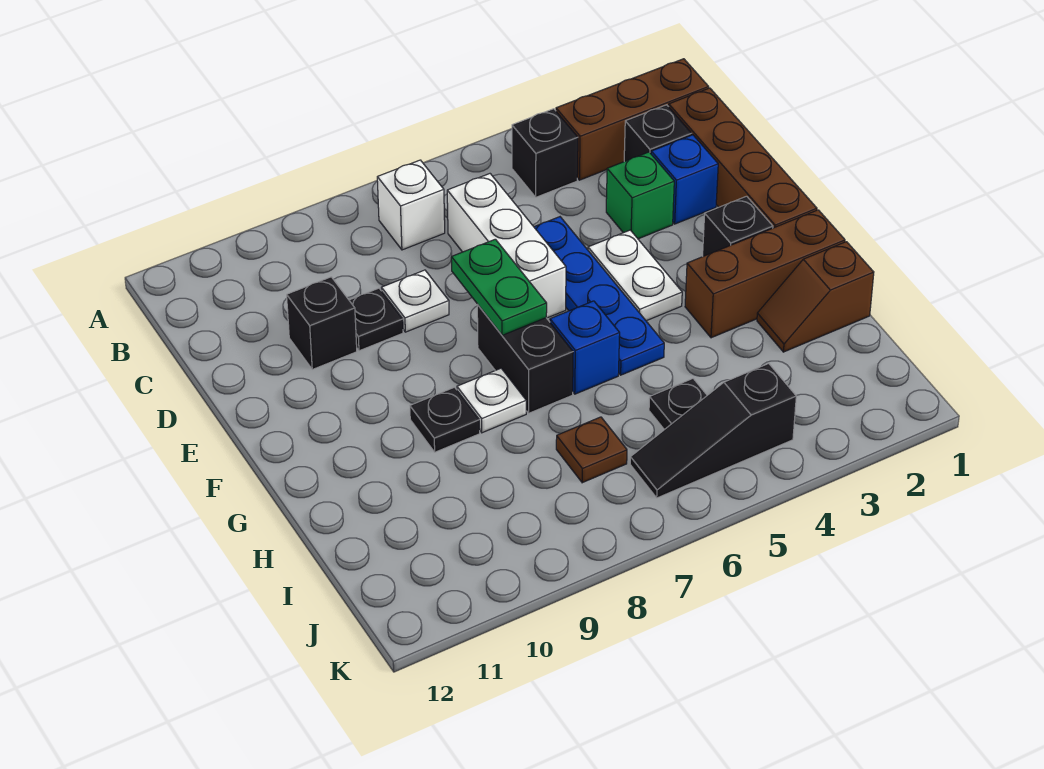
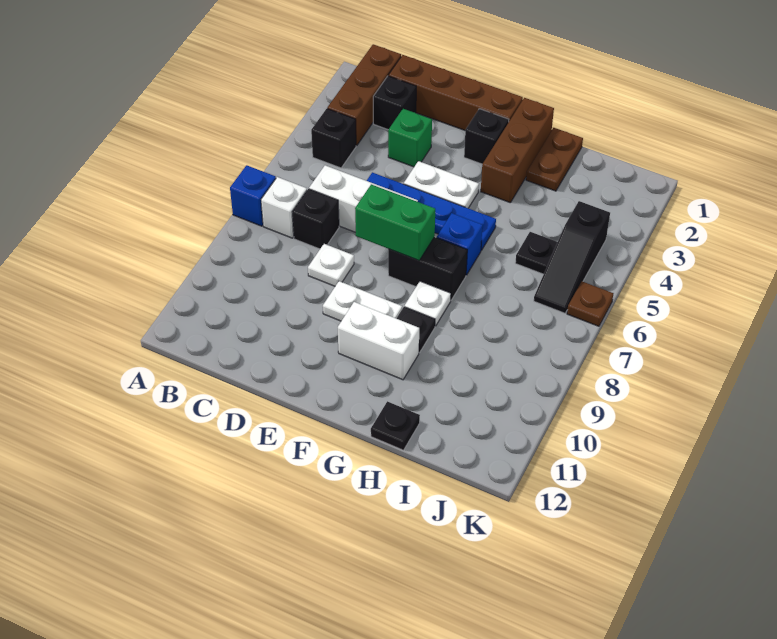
blue brick D2 level 1 -> blue brick A7 level 1
black plate D9 level 1 -> black plate H12 level 1
black brick D10 level 1 -> black brick C7 level 1
green plate E7:F7 level 2 -> green brick E7:F7 level 2
none -> white plate E9:F9 level 1
none -> white brick F10:G10 level 1
brown slope H1:H2 level 1 top 1 -> brown plate H1:H2 level 1
brown plate I7 level 1 -> brown plate K6 level 1

